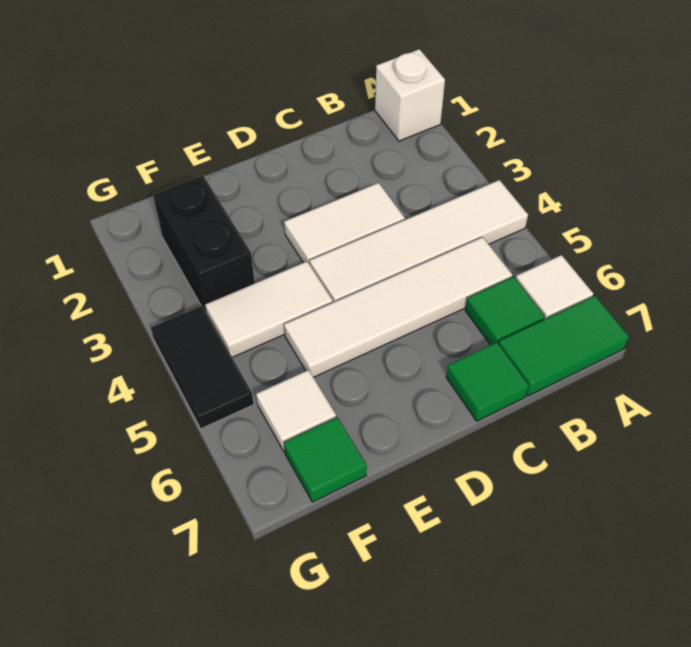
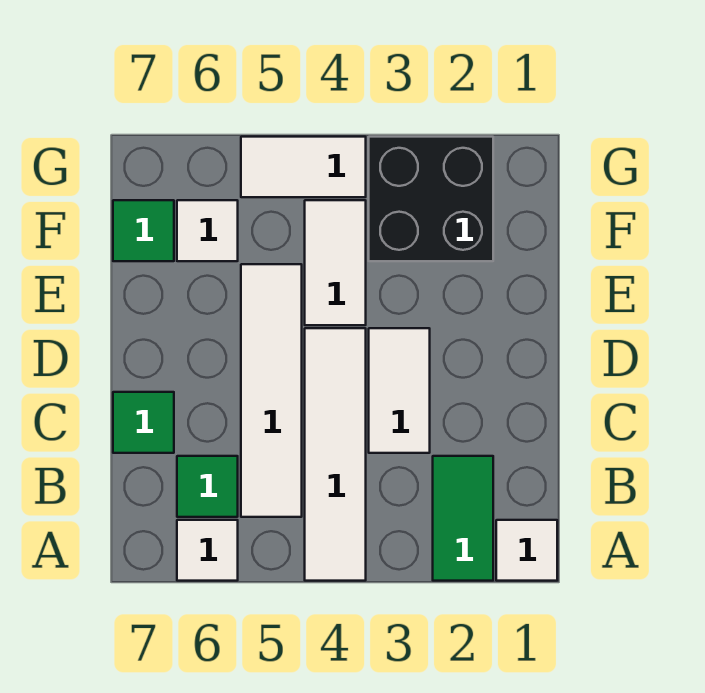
white brick A1 level 1 -> white tile A1 level 1
green tile A7:B7 level 1 -> green tile A2:B2 level 1
black brick F2:F3 level 1 -> black brick F2:G3 level 1
black tile G4:G5 level 1 -> white tile G4:G5 level 1

